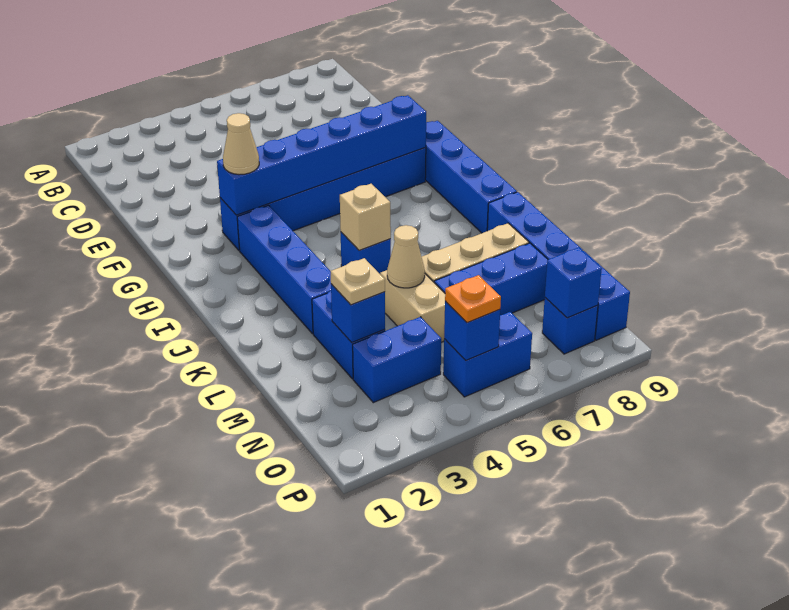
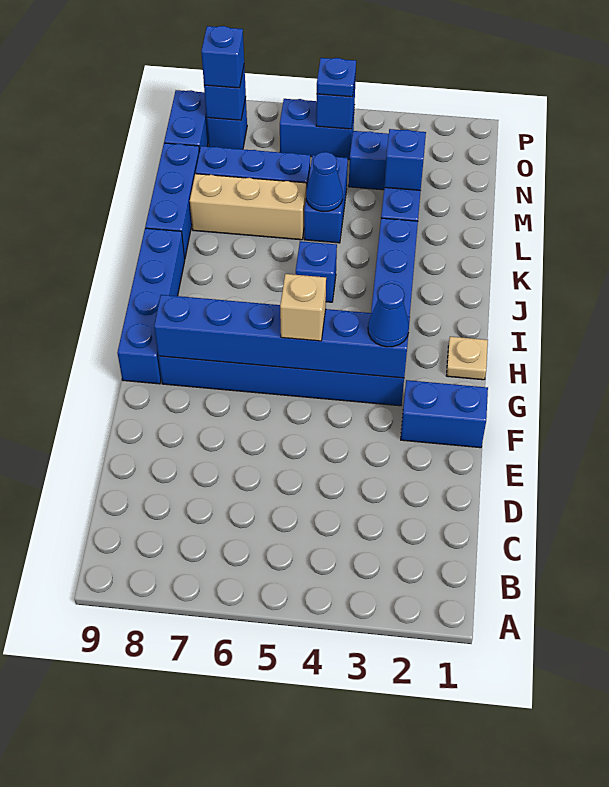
none -> blue brick F1:F2 level 1
tan cone G3 level 3 -> blue cone G3 level 3
tan brick J5 level 2 -> tan brick G5 level 3
tan brick L5:M5 level 1 -> blue brick L5:M5 level 1
tan cone L5 level 2 -> blue cone L5 level 2
tan plate M3 level 3 -> tan plate H1 level 1
orange plate O5 level 3 -> blue plate O5 level 3
none -> blue brick O8 level 3

